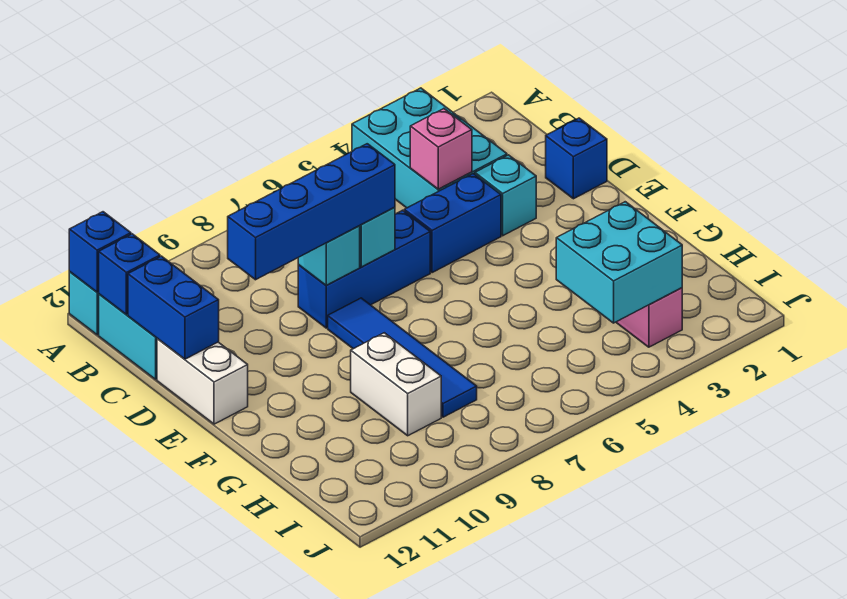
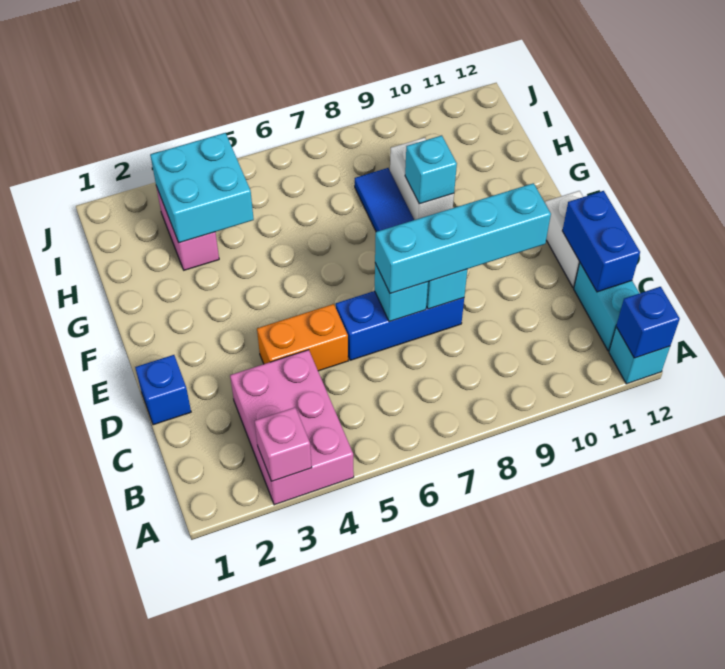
cyan brick A3:C4 level 1 -> pink brick A3:C4 level 1
blue brick B12 level 2 -> none
pink brick C4 level 2 -> pink brick A3 level 2
cyan brick D3 level 1 -> cyan brick G9 level 2
blue brick D4:D5 level 1 -> orange brick D4:D5 level 1
blue brick D7:D10 level 3 -> cyan brick D7:D10 level 3

